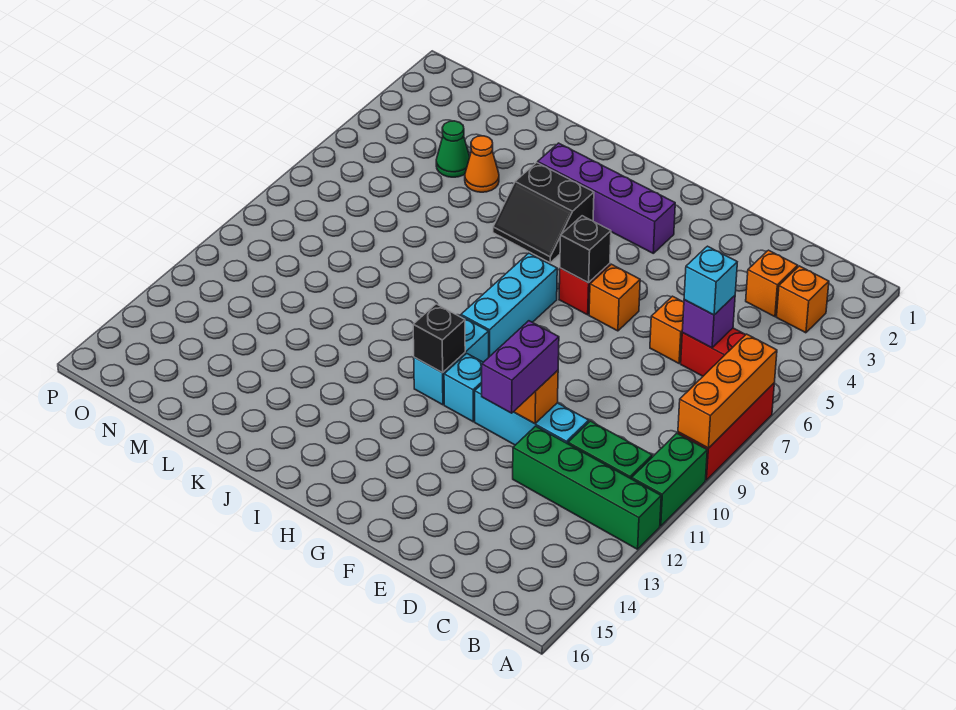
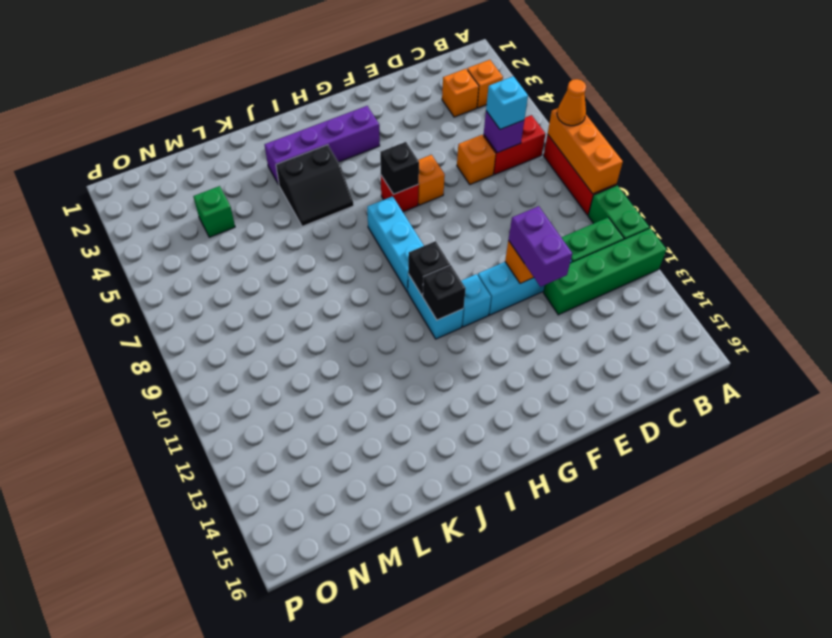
none -> black brick H10 level 2
orange cone L4 level 1 -> orange cone A7 level 3
green cone M4 level 1 -> green brick M4 level 1

